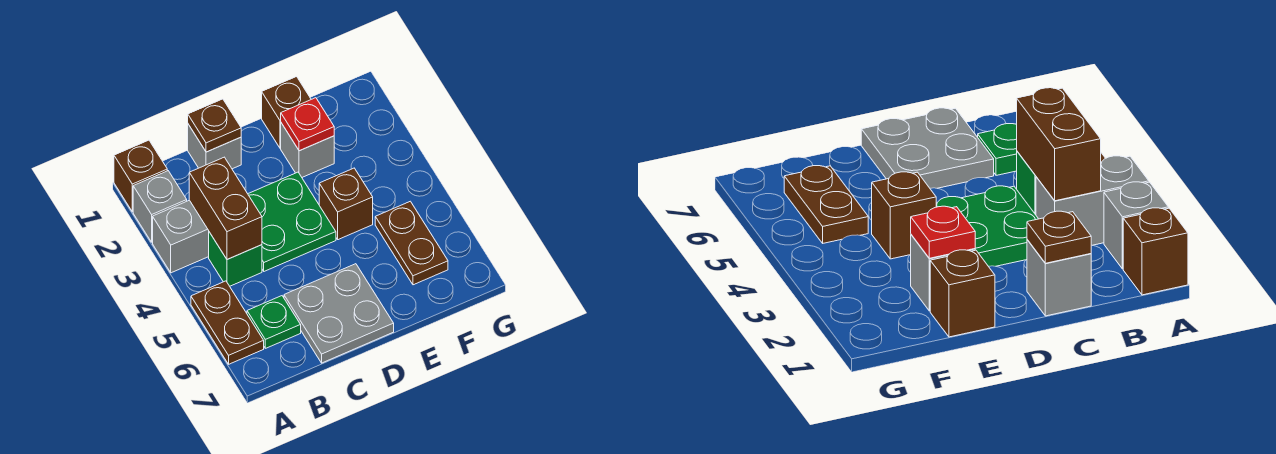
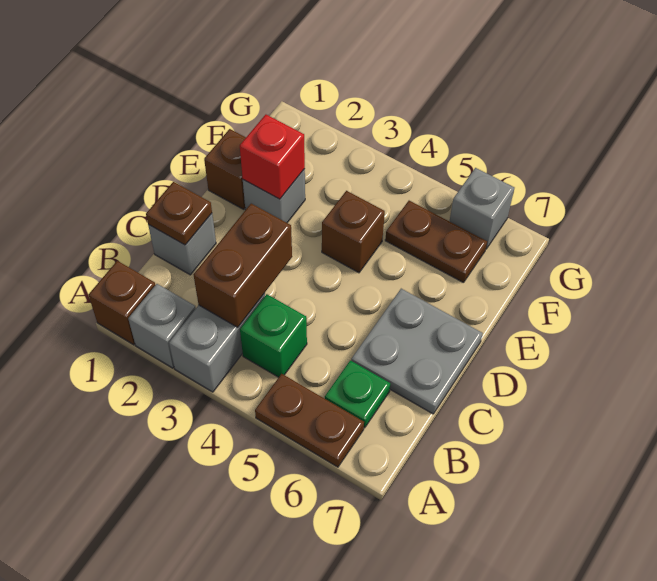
brown brick B3:B4 level 2 -> brown brick B3:C3 level 2
green plate C3:D4 level 1 -> none
red plate E2 level 2 -> red brick E2 level 2
none -> grey brick G6 level 1

